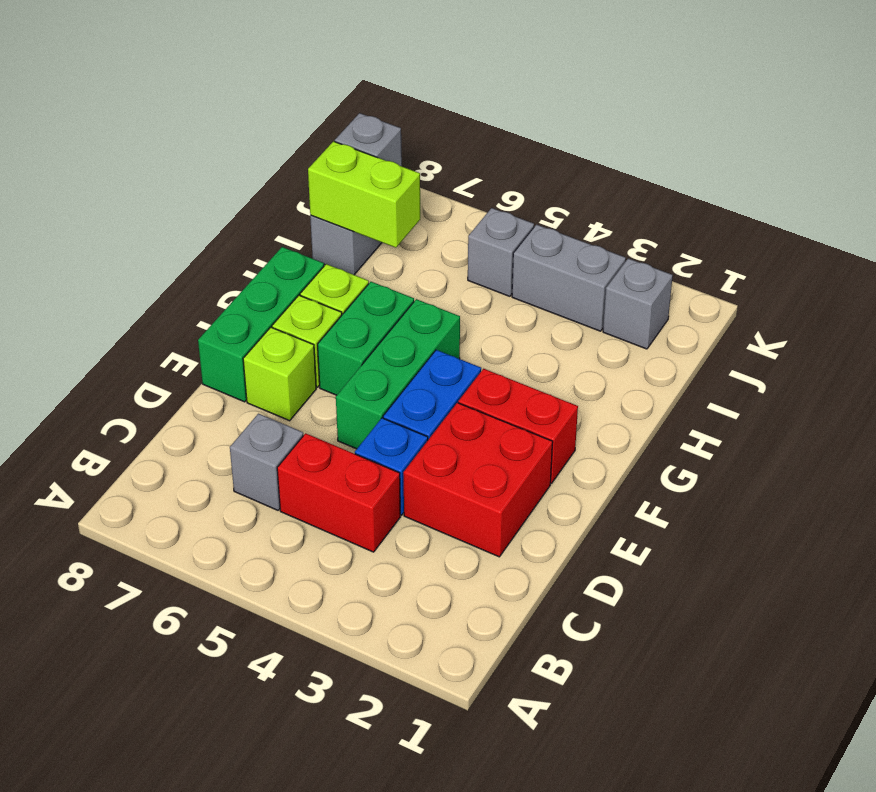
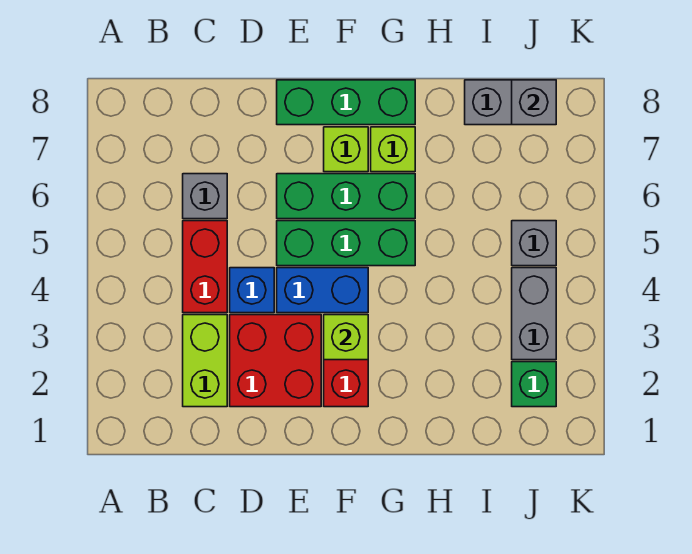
lime brick E7 level 1 -> lime brick F3 level 2
green brick F6:G6 level 1 -> green brick E6:G6 level 1
lime brick I7:I8 level 2 -> lime brick C2:C3 level 1
grey brick J2 level 1 -> green brick J2 level 1

